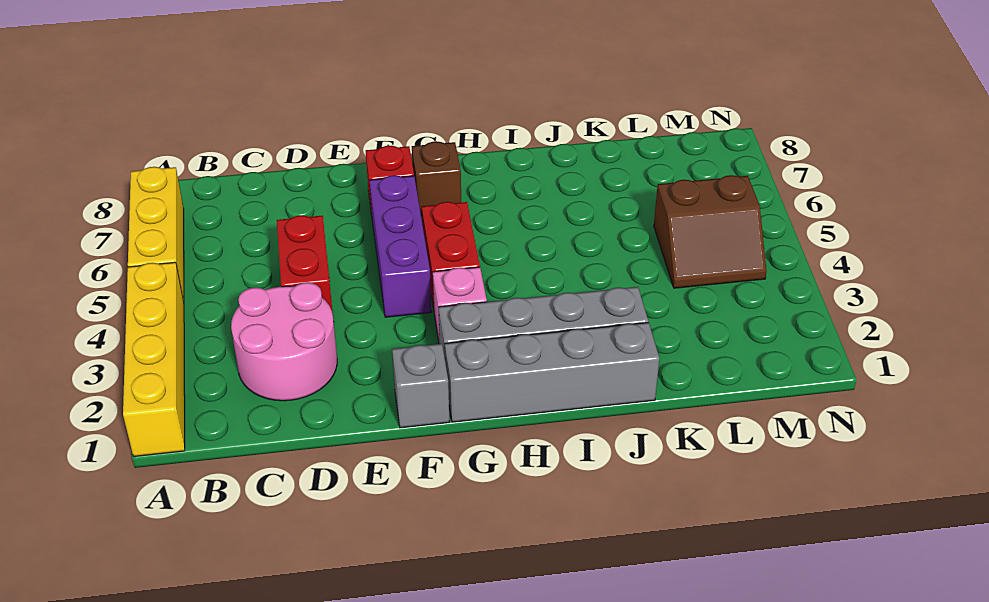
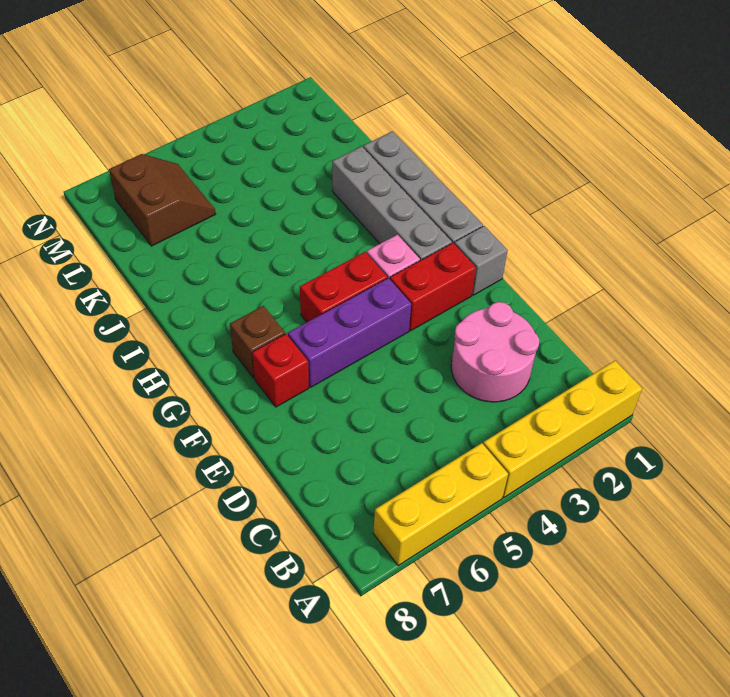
red brick D4:D5 level 1 -> red brick F2:F3 level 1
brown slope L4:M5 level 1 top 5 -> brown slope L6:M7 level 1 top 7

